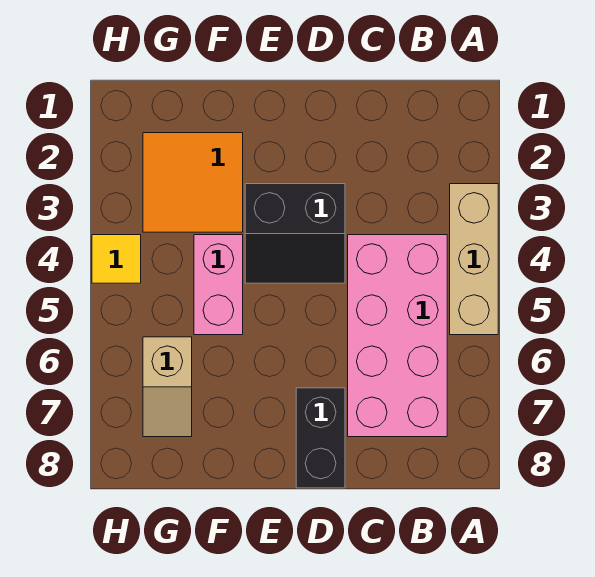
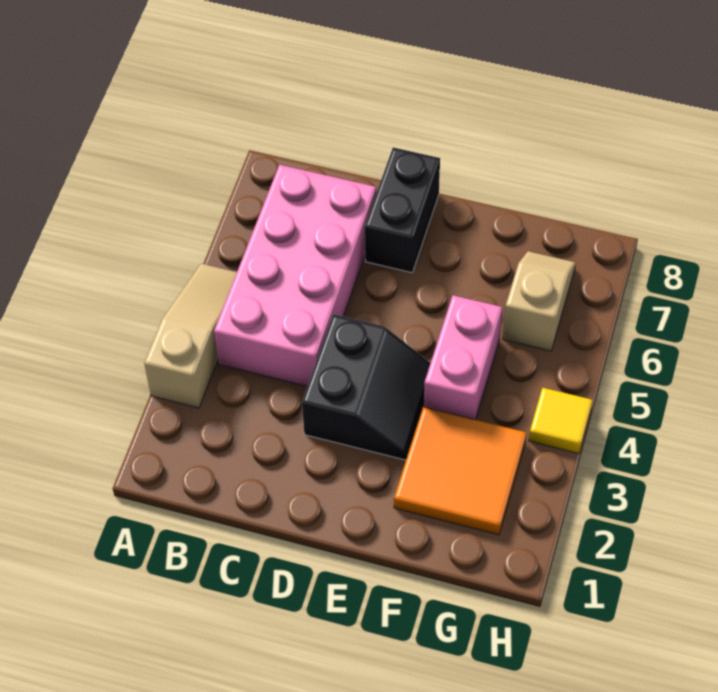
tan brick A3:A5 level 1 -> tan slope A3:A5 level 1 top 3
black slope D3:E4 level 1 top 3 -> black slope D3:E4 level 1 top D

